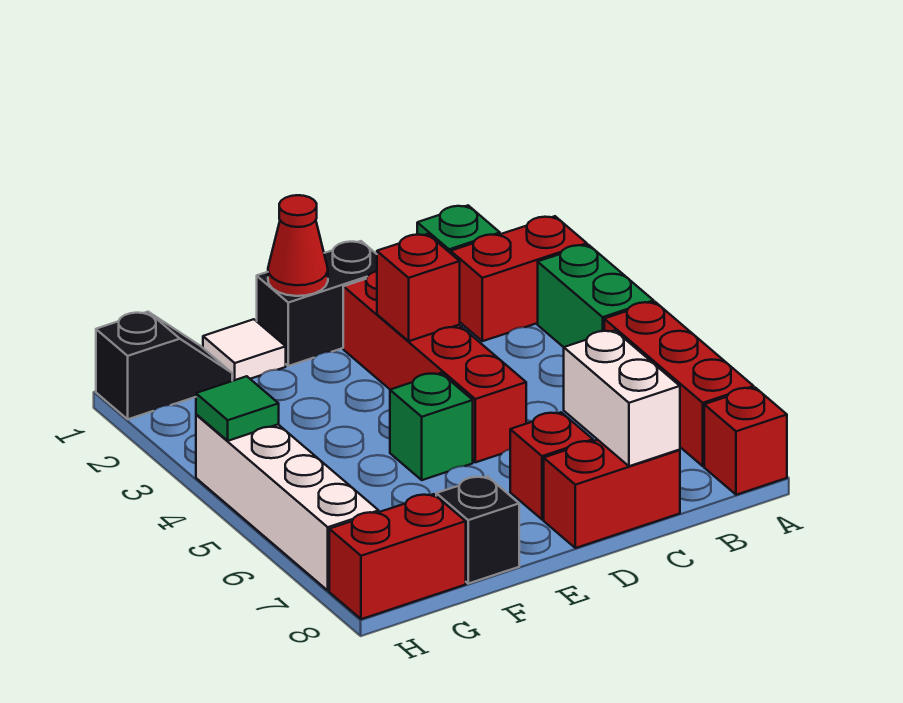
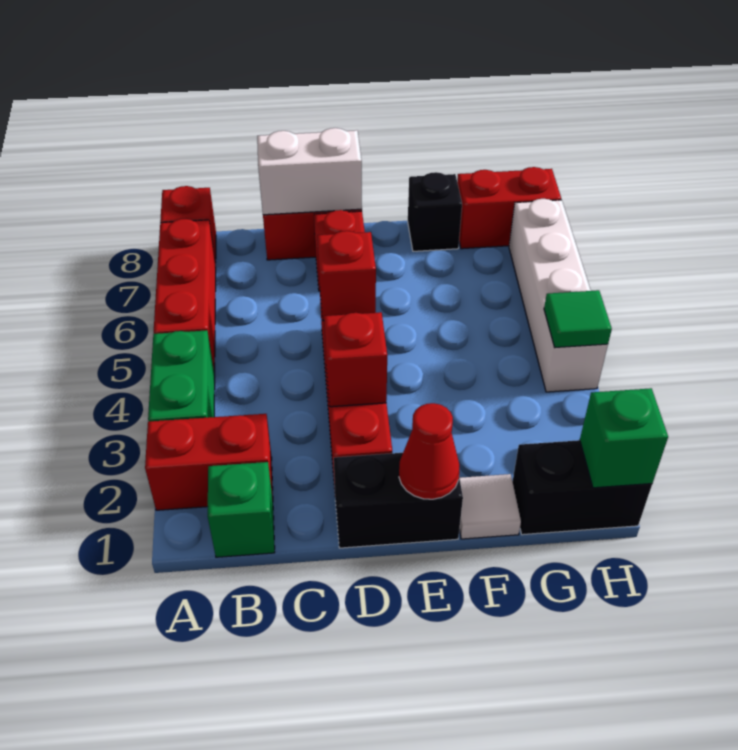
white brick C7:C8 level 2 -> white brick C8:D8 level 2
none -> red brick D5 level 2
green brick E5 level 1 -> green brick H1 level 2
black slope G1:H1 level 1 top H -> black brick G1:H1 level 1

